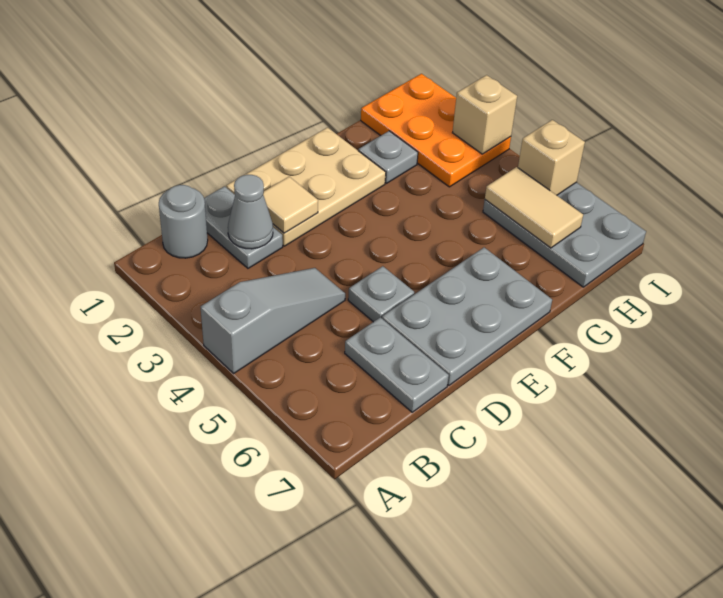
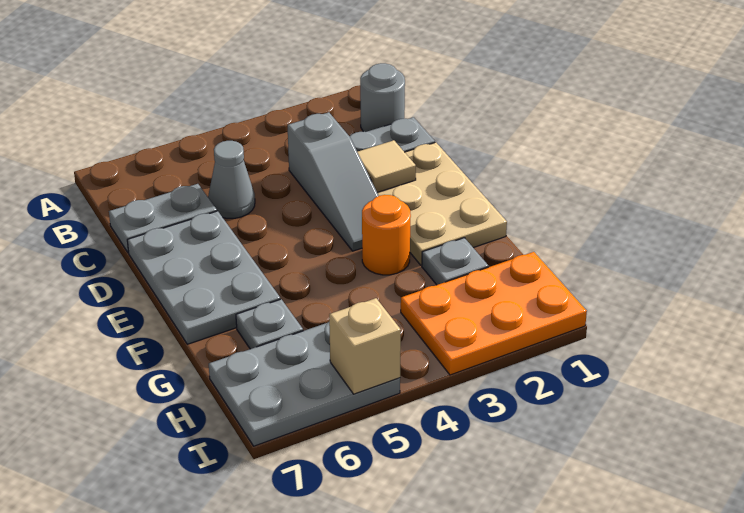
grey slope A4:C4 level 1 top A -> grey slope C3:E3 level 1 top C
grey cone C2 level 2 -> grey cone C5 level 1
grey plate D5 level 1 -> grey plate G6 level 1
none -> orange round brick F3 level 1
tan tile H5:H6 level 2 -> none
tan brick I3 level 2 -> none

